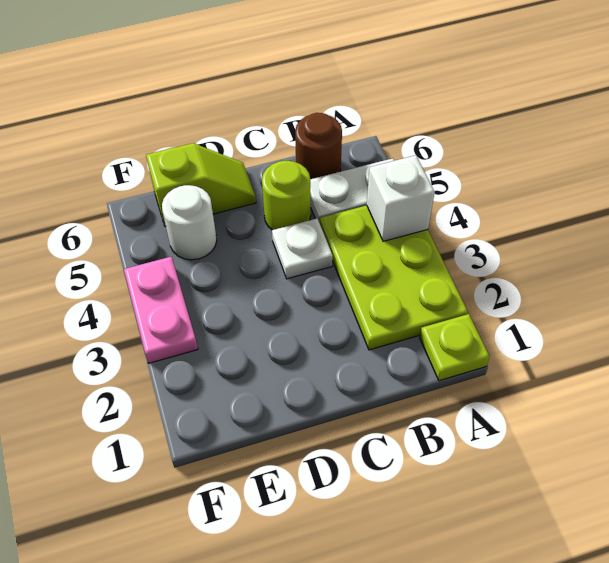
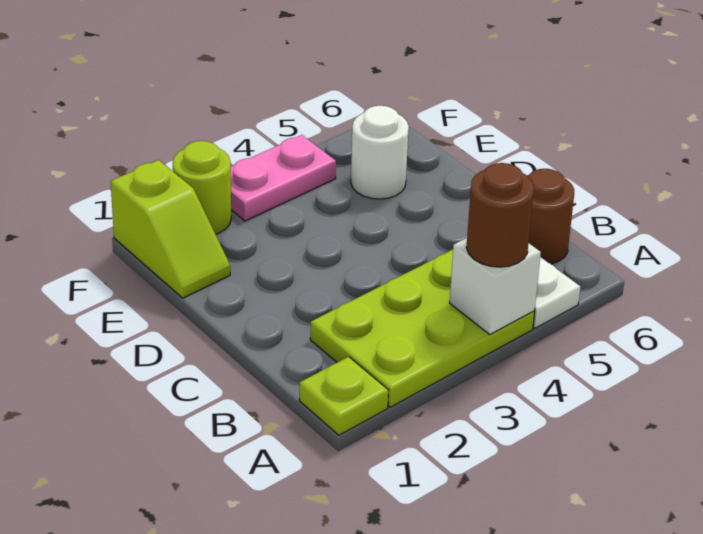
none -> brown round brick A4 level 3
white plate C4 level 1 -> none
lime round brick C5 level 1 -> lime round brick F2 level 1
lime slope D6:E6 level 1 top E -> lime slope E1:F1 level 1 top F

